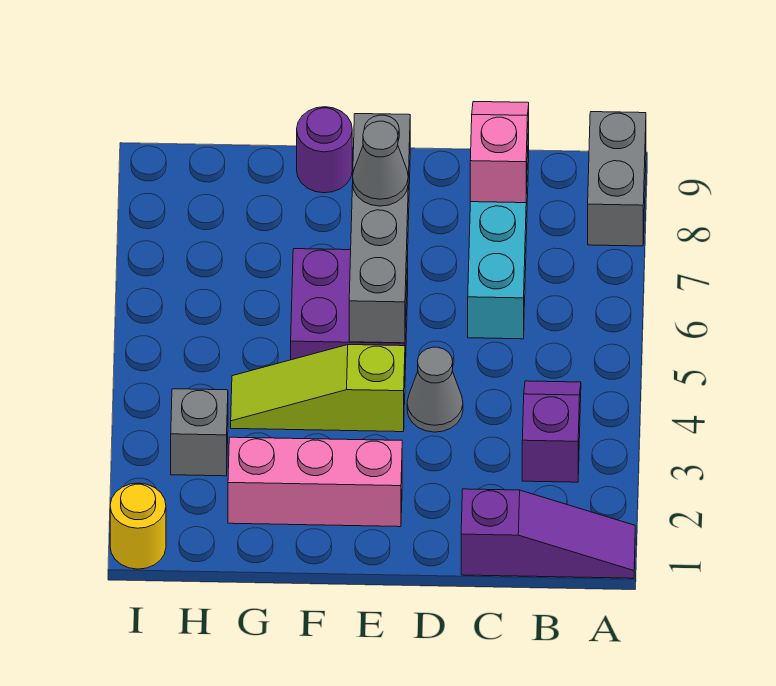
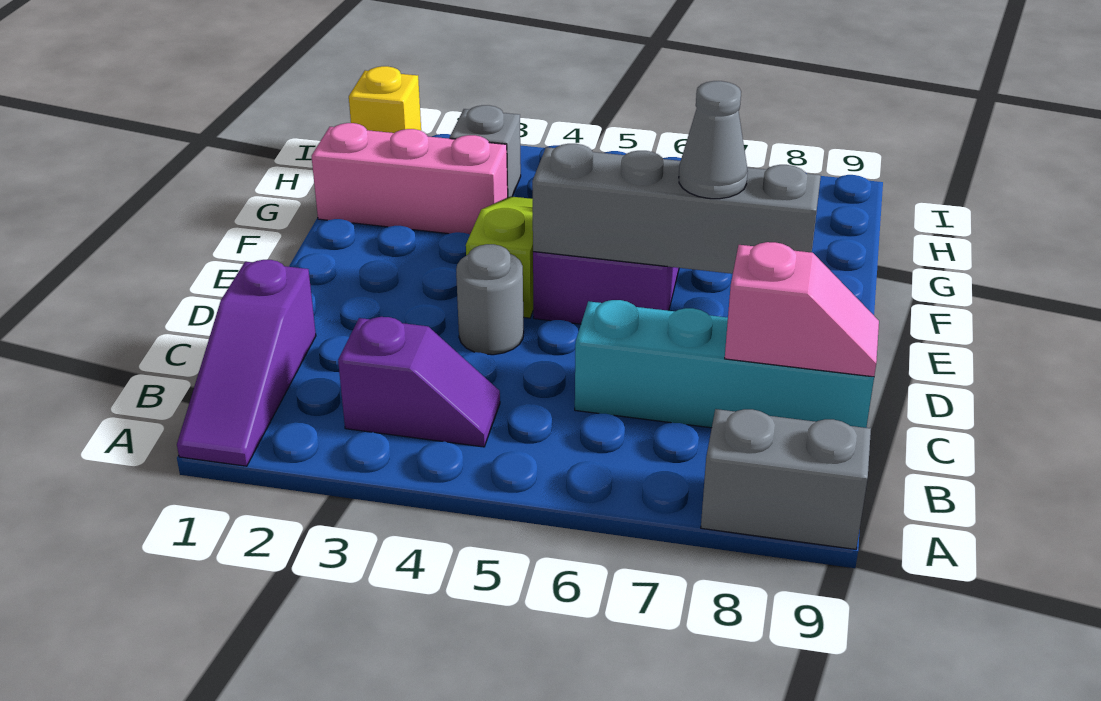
grey cone D4 level 1 -> grey round brick D4 level 1
pink brick E2:G2 level 1 -> pink brick G1:G3 level 1
purple round brick F9 level 1 -> none
yellow round brick I1 level 1 -> yellow brick I1 level 1

